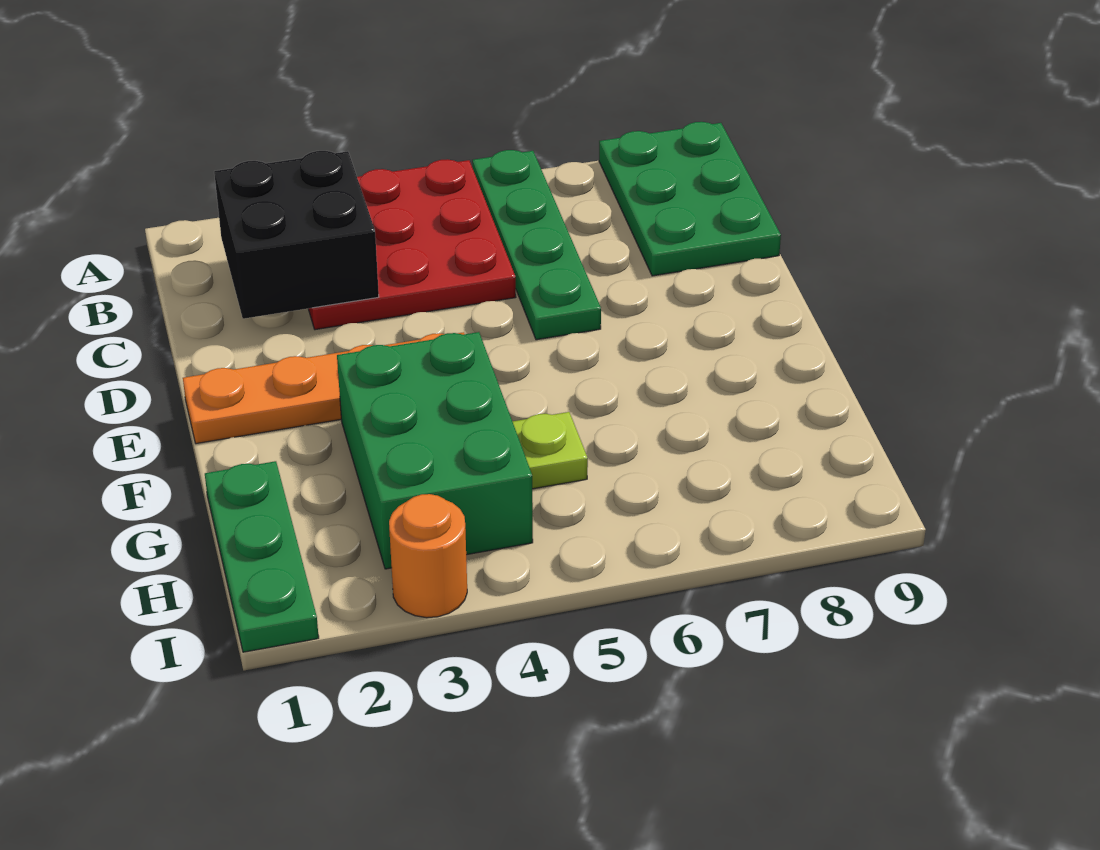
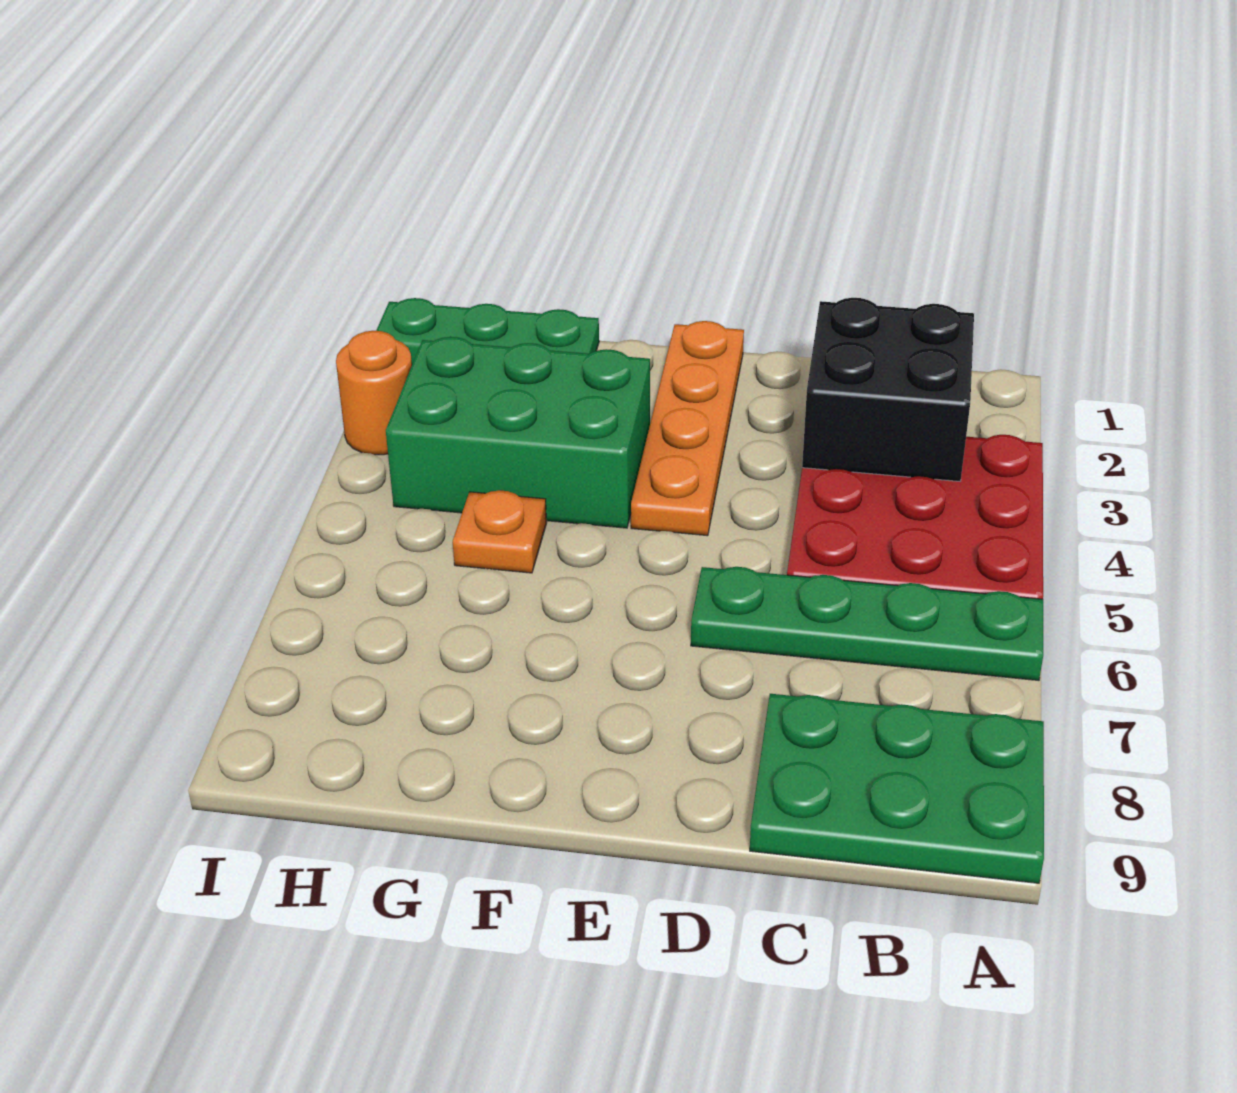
lime plate G5 level 1 -> orange plate G5 level 1

